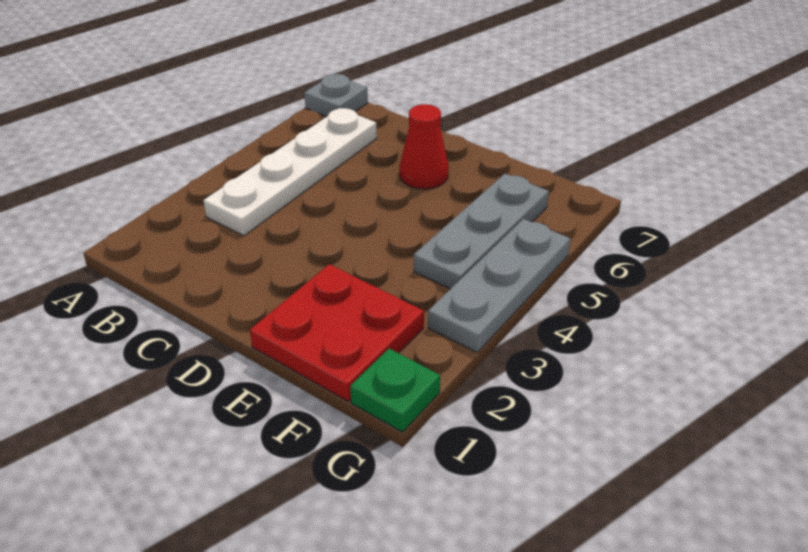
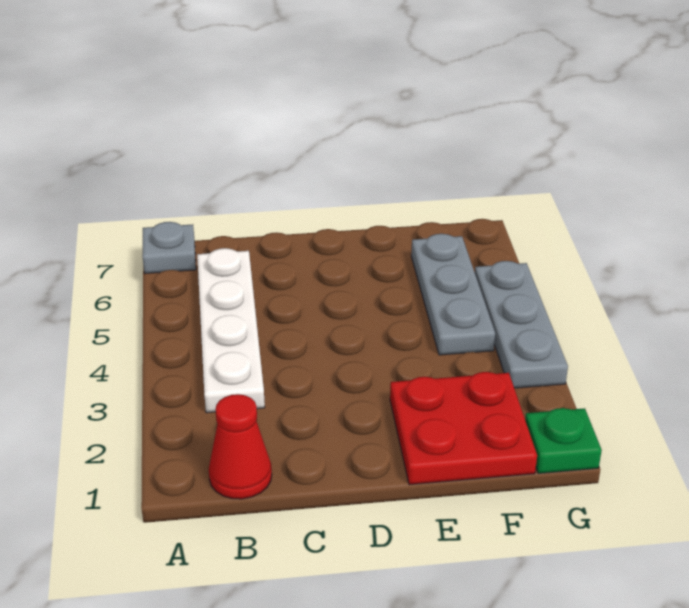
red cone D6 level 1 -> red cone B1 level 1

